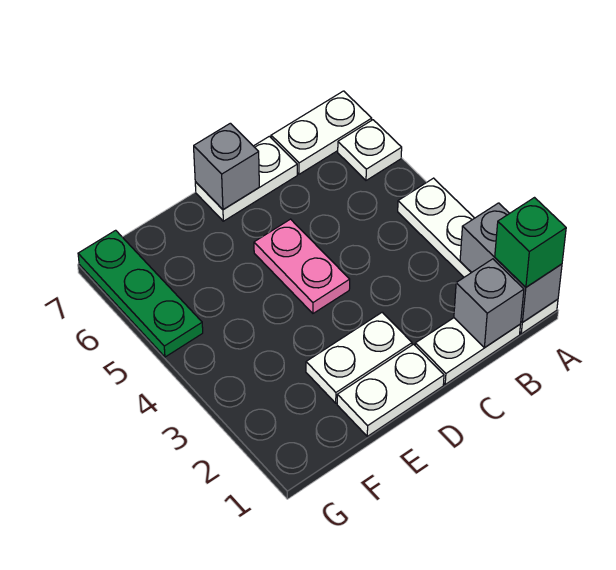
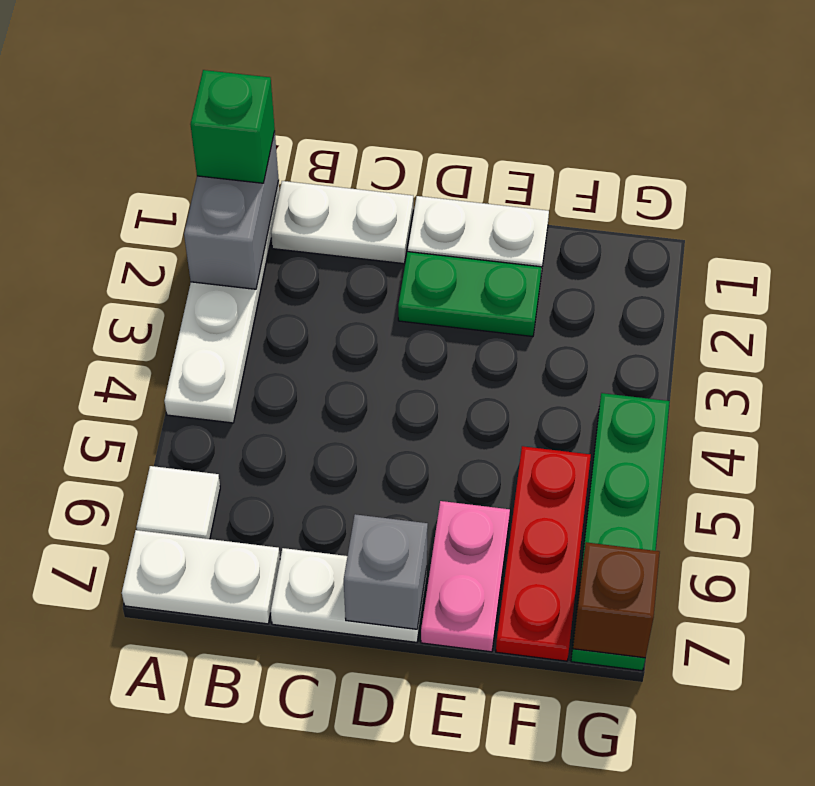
white plate A6 level 1 -> white tile A6 level 1
grey brick B1 level 2 -> none
white plate D2:E2 level 1 -> green plate D2:E2 level 1
pink plate D4:D5 level 1 -> pink plate E6:E7 level 1
none -> red plate F5:F7 level 1
green plate G5:G7 level 1 -> green plate G4:G7 level 1
none -> brown brick G7 level 2

